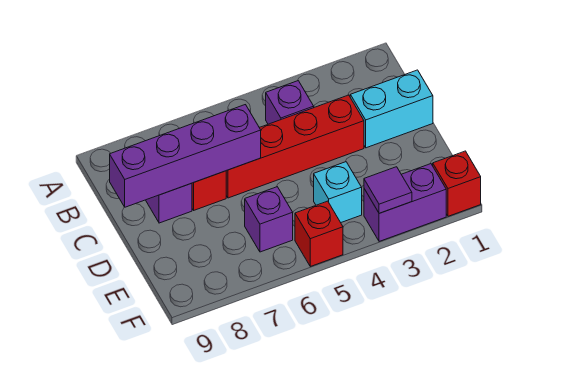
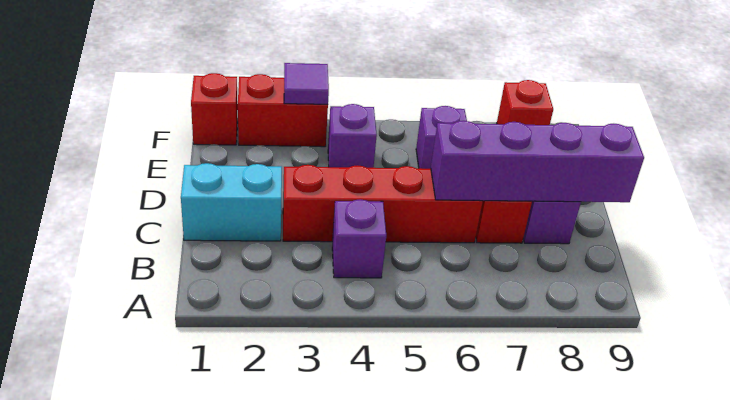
cyan brick E4 level 1 -> purple brick E4 level 1
purple brick F2:F3 level 1 -> red brick F2:F3 level 1
red brick F5 level 1 -> red brick F8 level 1

